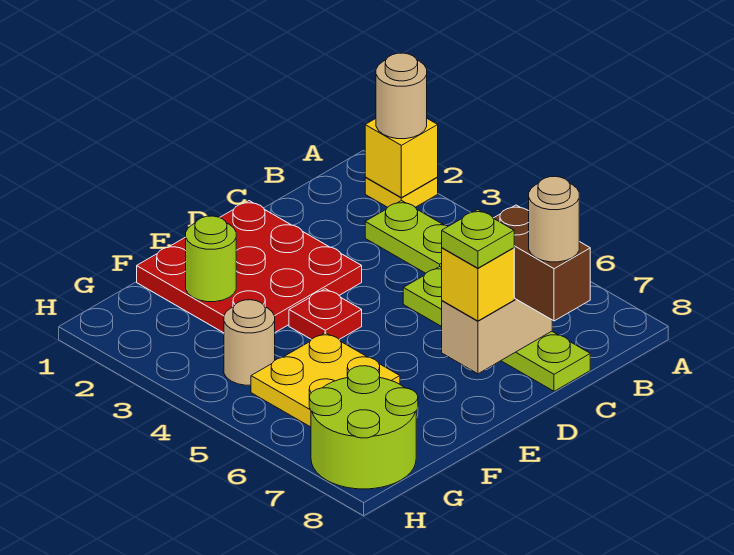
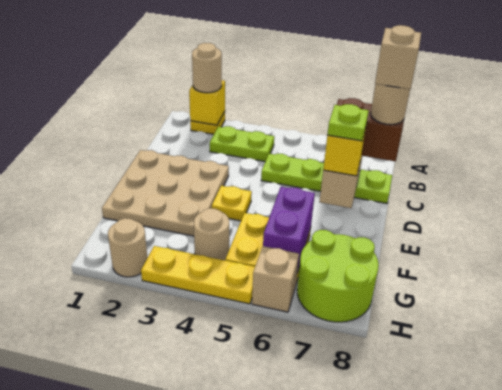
none -> tan brick C8 level 5
red plate D1:F3 level 1 -> tan plate D1:F3 level 1
red plate E4 level 1 -> yellow plate E4 level 1
lime round brick F2 level 2 -> none
none -> purple brick F6:G6 level 2
none -> tan round brick H2 level 1
none -> yellow plate H3:H5 level 1
none -> tan brick H6 level 1

